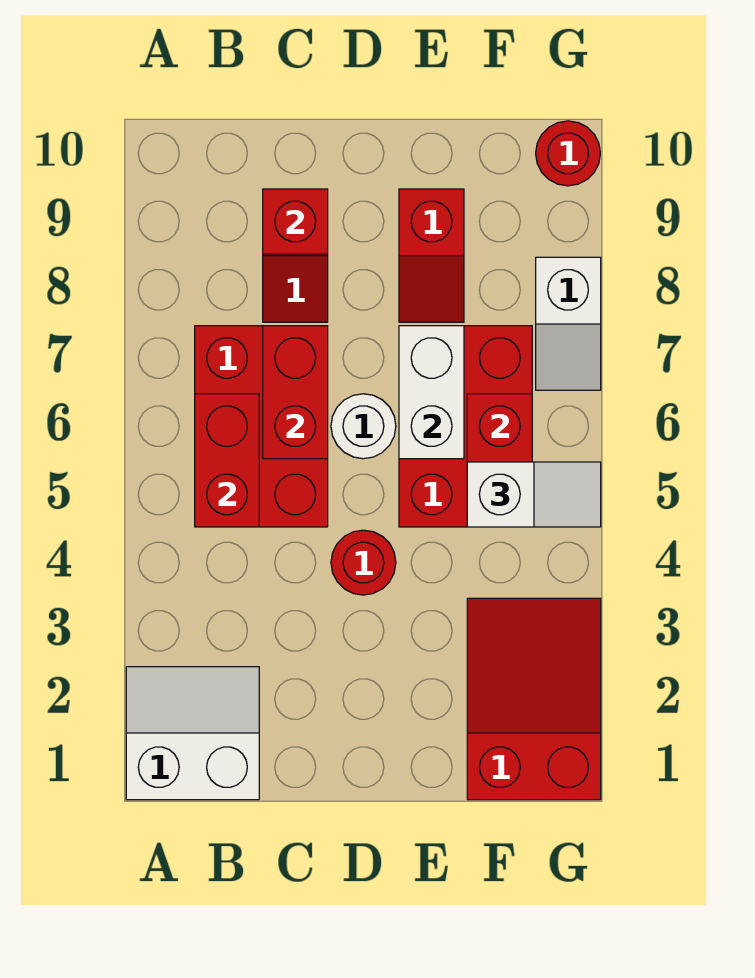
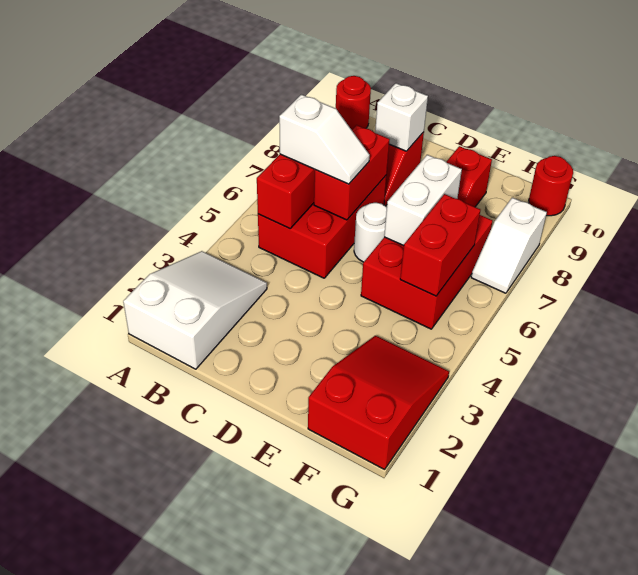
white slope A1:B2 level 1 top 1 -> white slope A1:B3 level 1 top 1
red brick C9 level 2 -> white brick C9 level 2
red round brick D4 level 1 -> red round brick A10 level 1
white slope F5:G5 level 3 top F -> white slope B6:C6 level 3 top B

